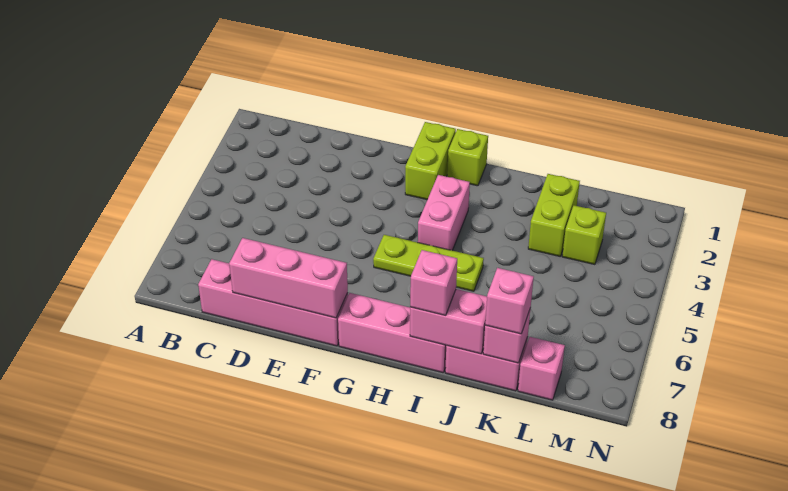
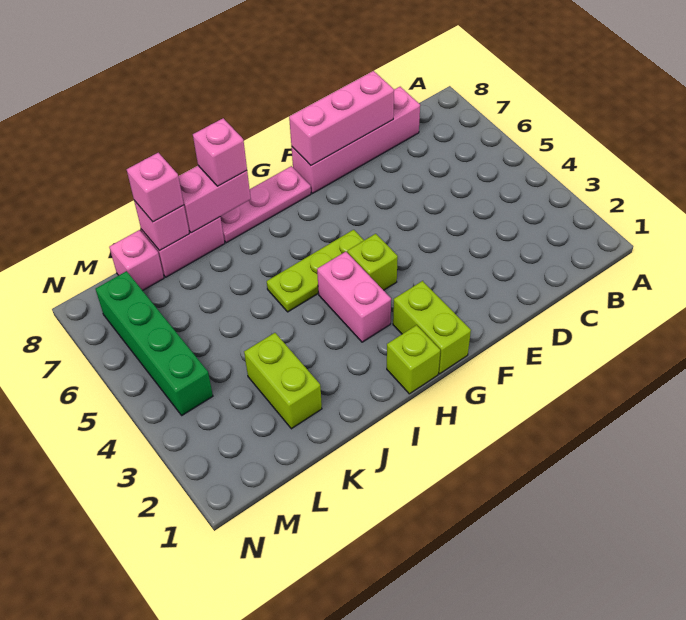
pink brick G8:I8 level 1 -> pink plate G8:I8 level 1
lime brick L3 level 1 -> lime brick G4 level 1
none -> green brick M4:M7 level 1

